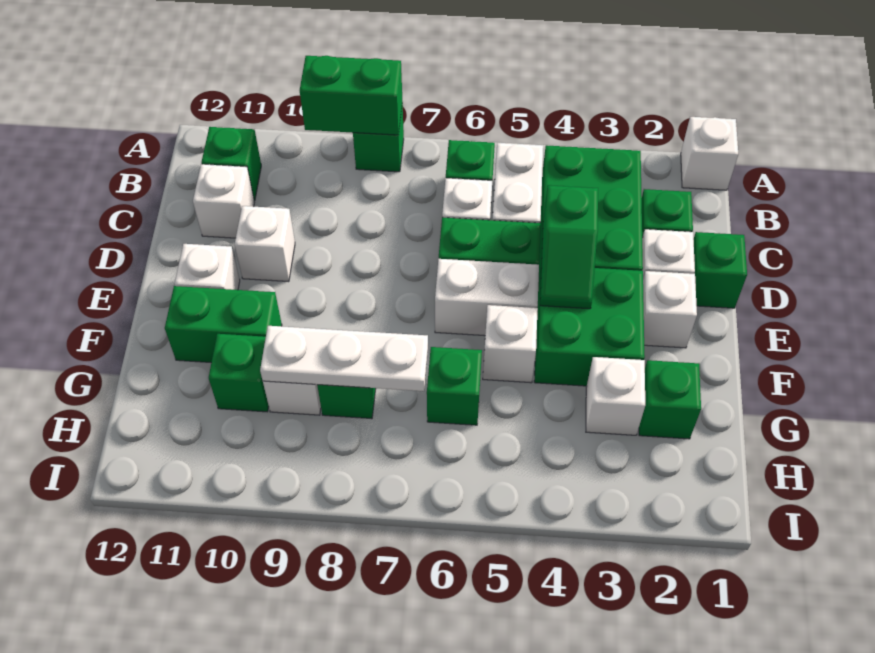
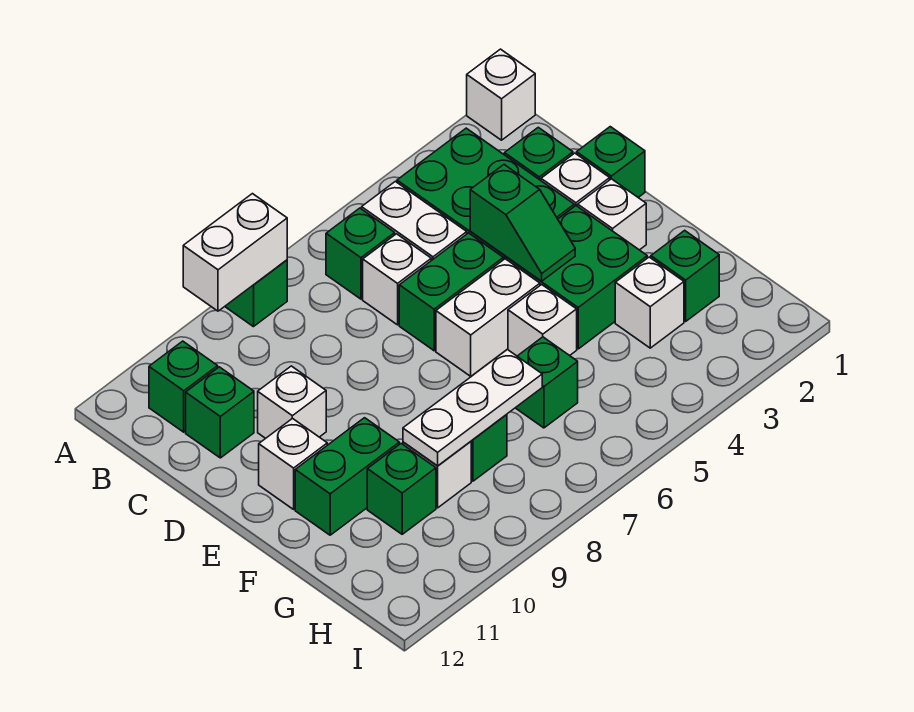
green brick A8:A9 level 2 -> white brick A8:A9 level 2
white brick C11 level 1 -> green brick C11 level 1

